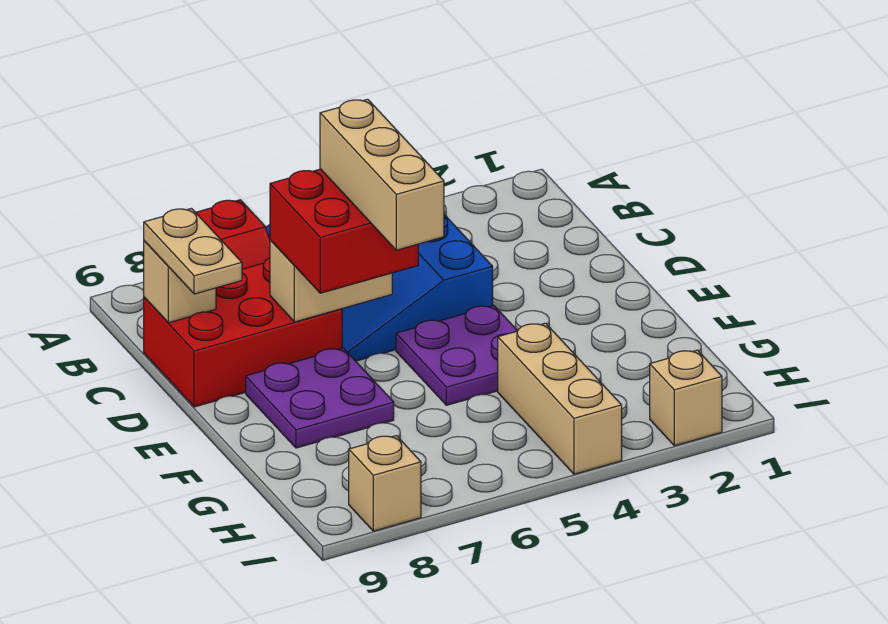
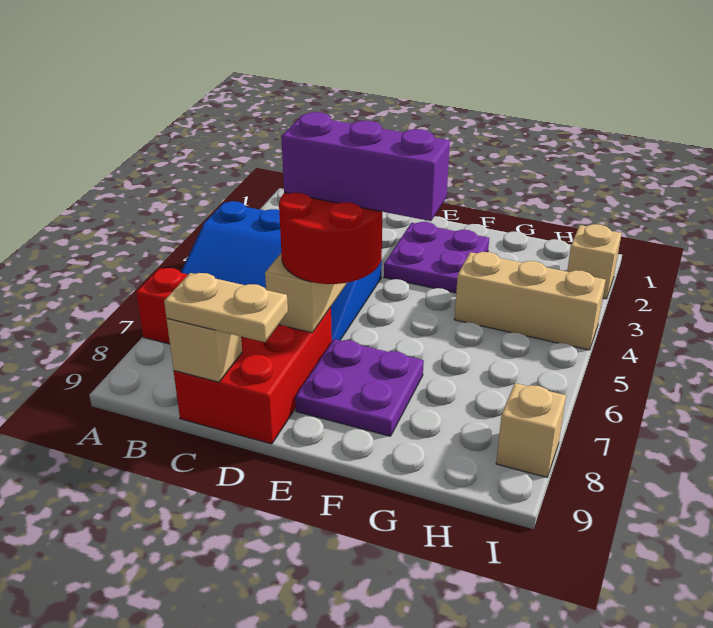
red brick D6:E7 level 3 -> red round brick D6:E7 level 3
tan brick D6:F6 level 4 -> purple brick D6:F6 level 4
purple plate E4:F5 level 1 -> purple plate E2:F3 level 1

